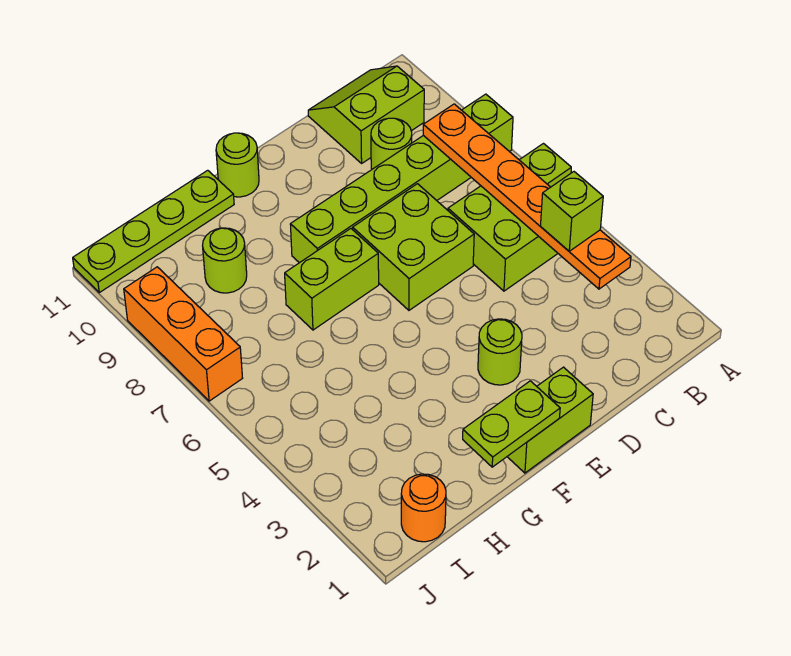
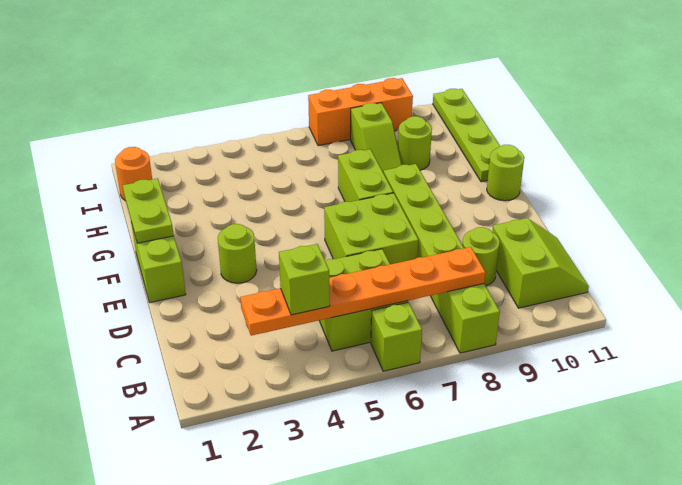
none -> lime slope H8:I8 level 1 top I

